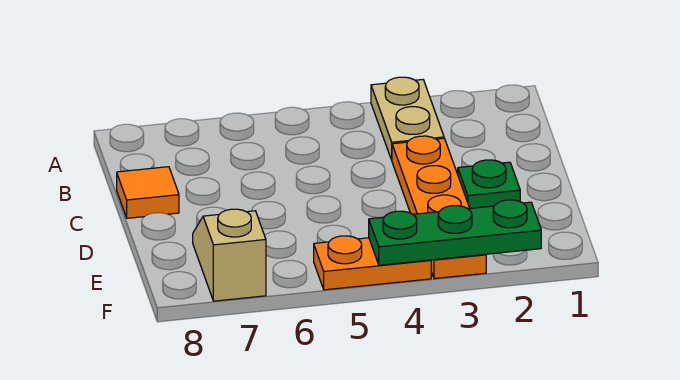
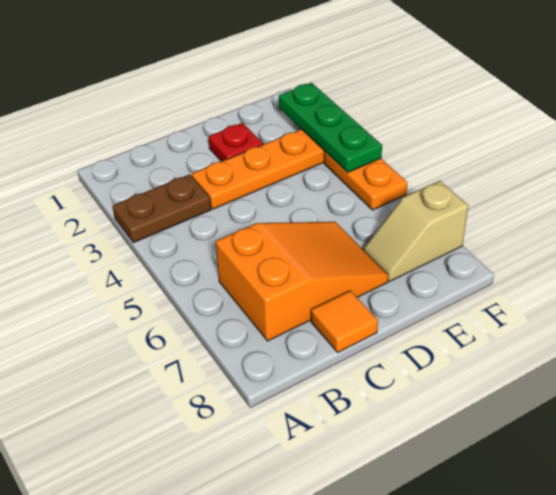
tan plate A3:B3 level 1 -> brown plate A3:B3 level 1
none -> orange slope B6:D7 level 1 top B
green plate D2 level 1 -> red plate D2 level 1

